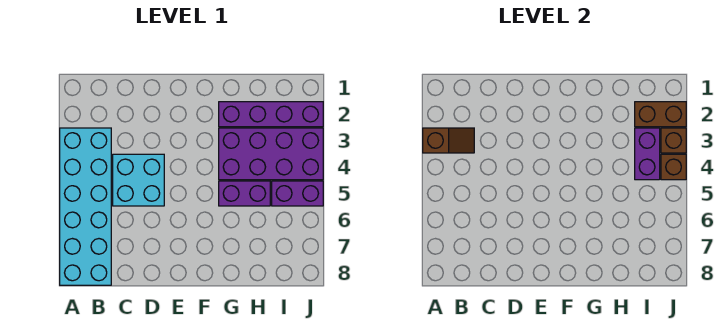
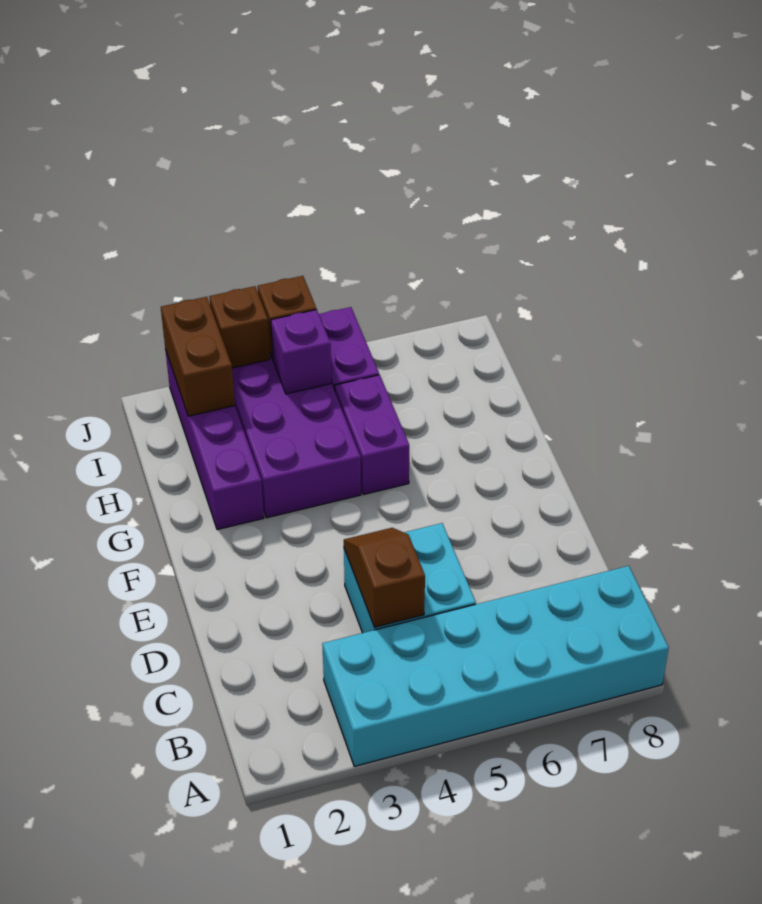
brown slope A3:B3 level 2 top A -> brown slope C4:D4 level 2 top C
purple brick I3:I4 level 2 -> purple brick I4 level 2

